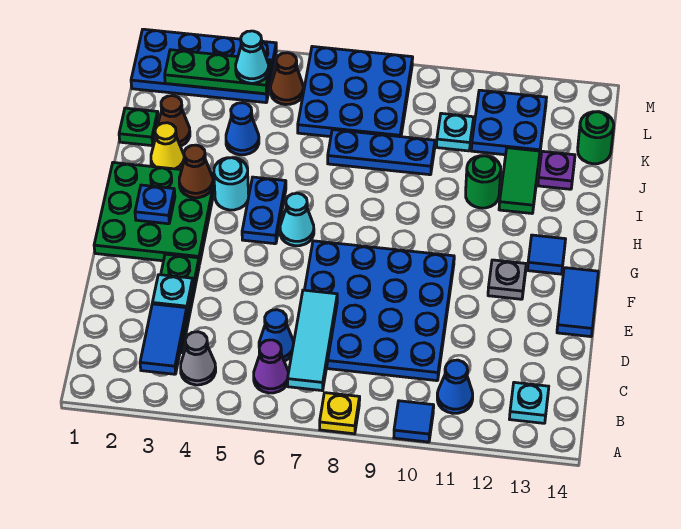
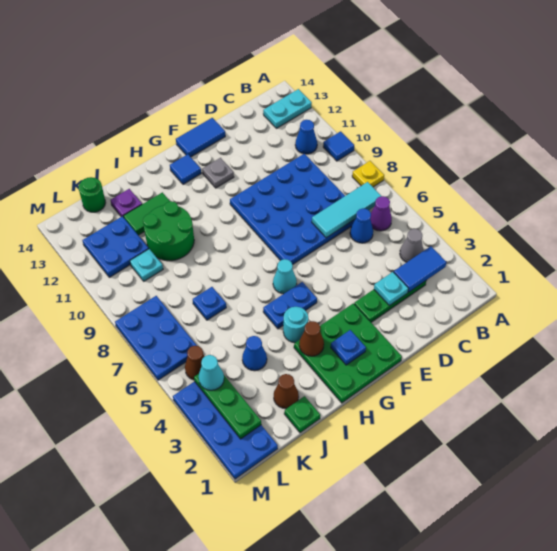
cyan plate B13 level 1 -> cyan plate A13:B13 level 1
yellow cone I2 level 1 -> none
green round brick I11 level 1 -> green round brick I10:J11 level 1
blue plate J7:J9 level 1 -> blue plate J7 level 1
blue plate K6:M8 level 1 -> blue plate L6:M8 level 1

